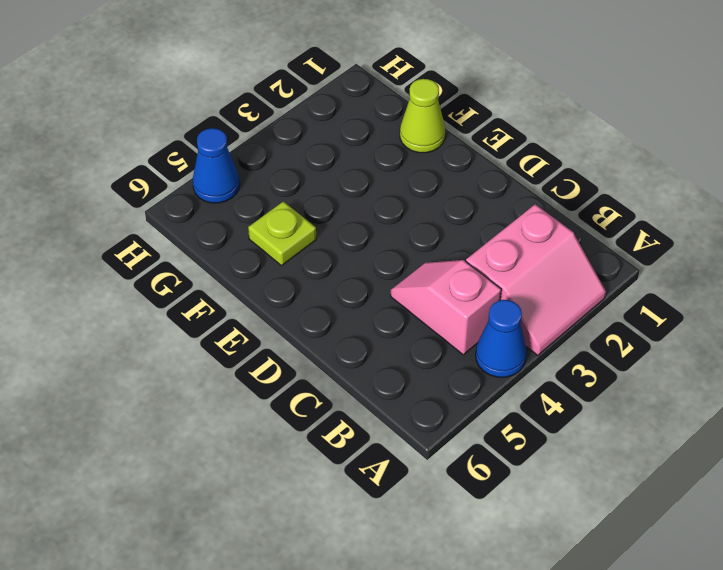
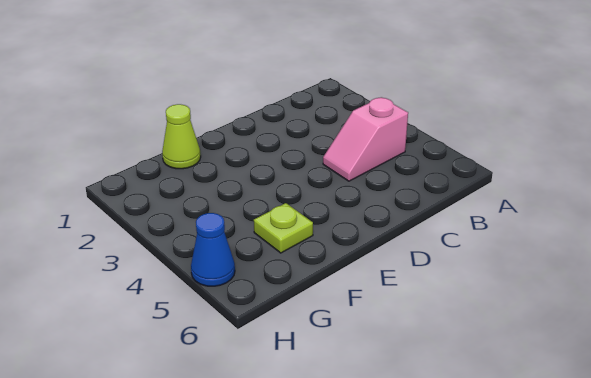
pink slope A2:B3 level 1 top B -> none
blue cone A4 level 1 -> none

